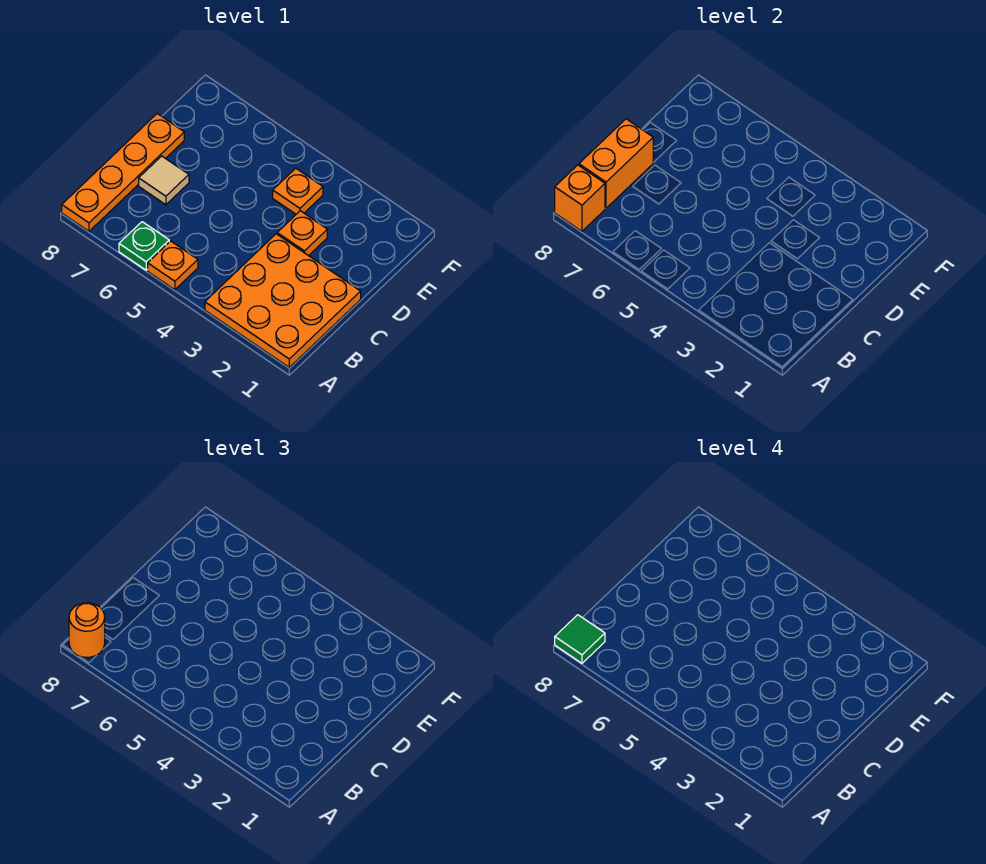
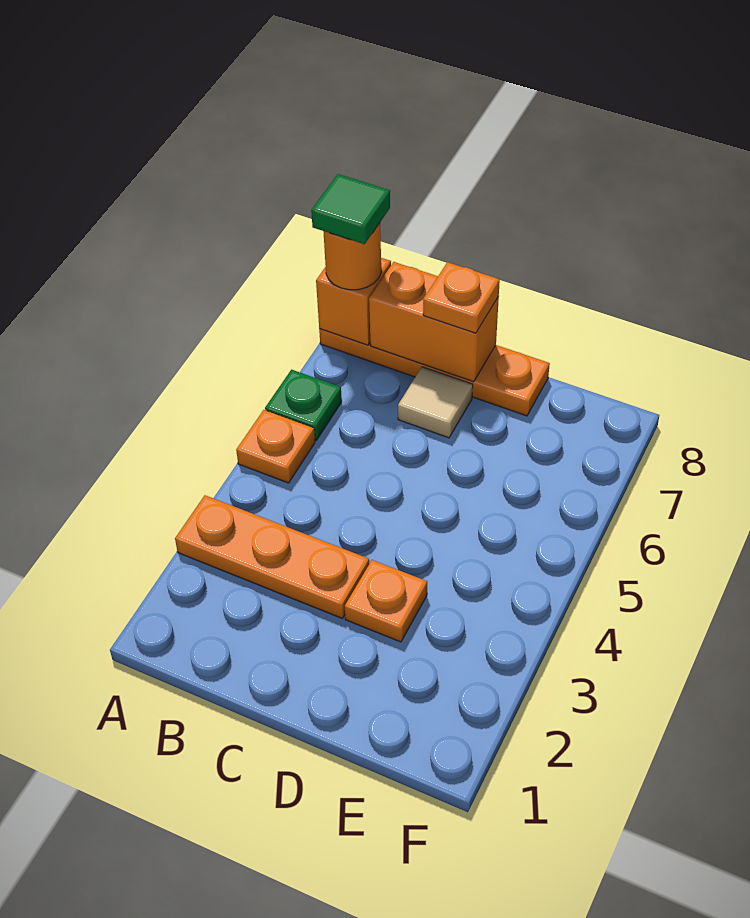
orange plate A1:C3 level 1 -> orange plate A3:C3 level 1
orange plate E4 level 1 -> orange plate C8 level 3

